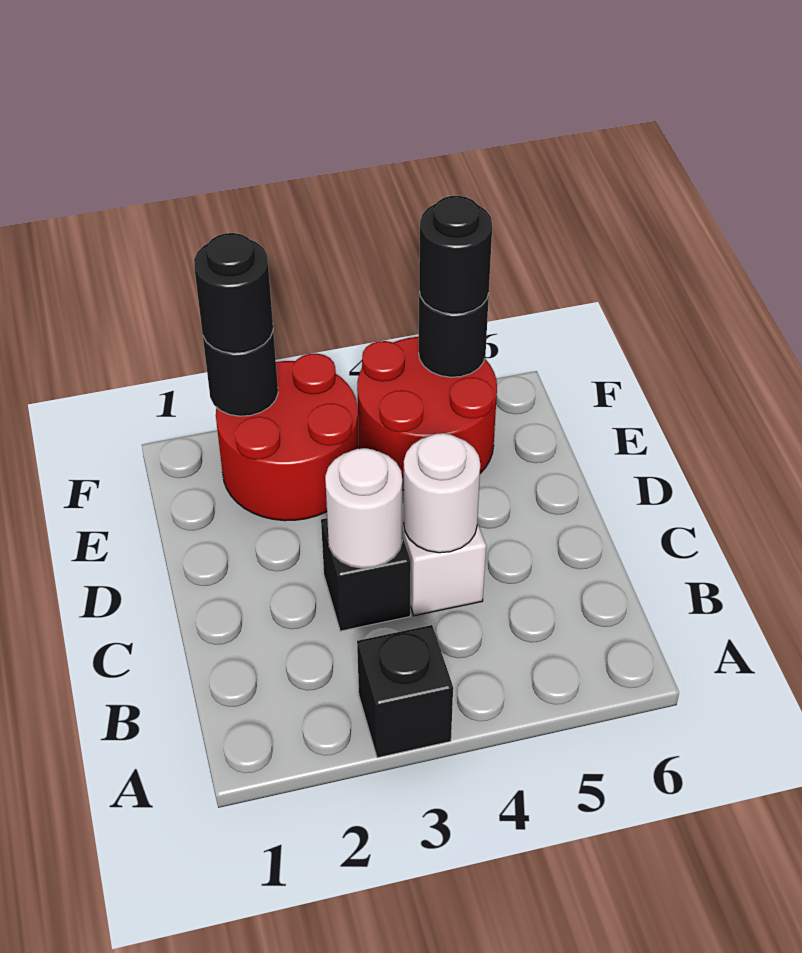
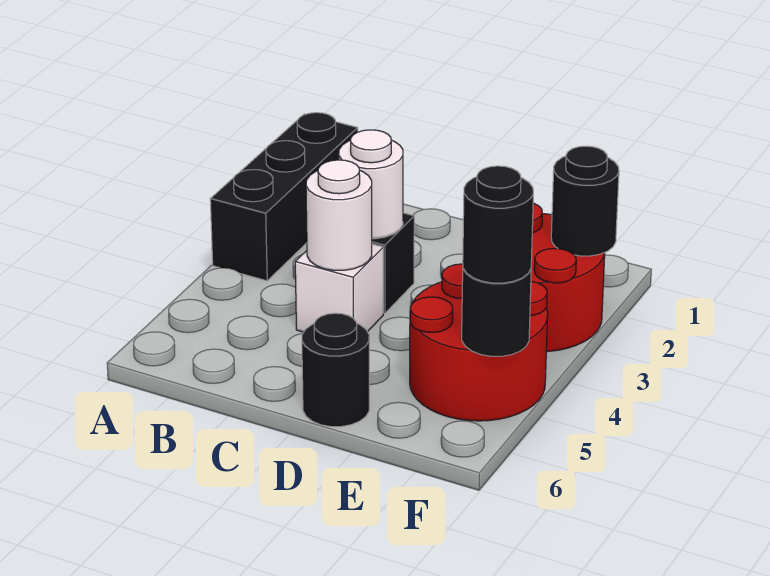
black brick A3 level 1 -> black brick A1:A3 level 1
black round brick F2 level 3 -> black round brick D6 level 1

